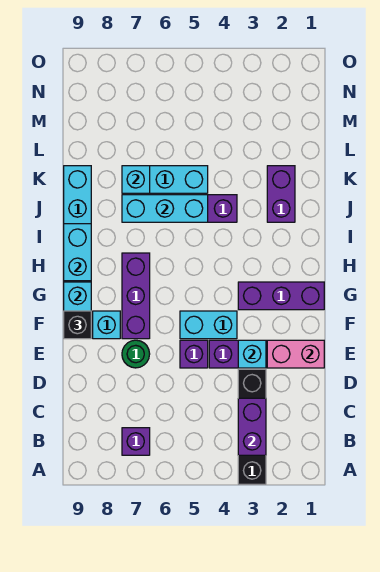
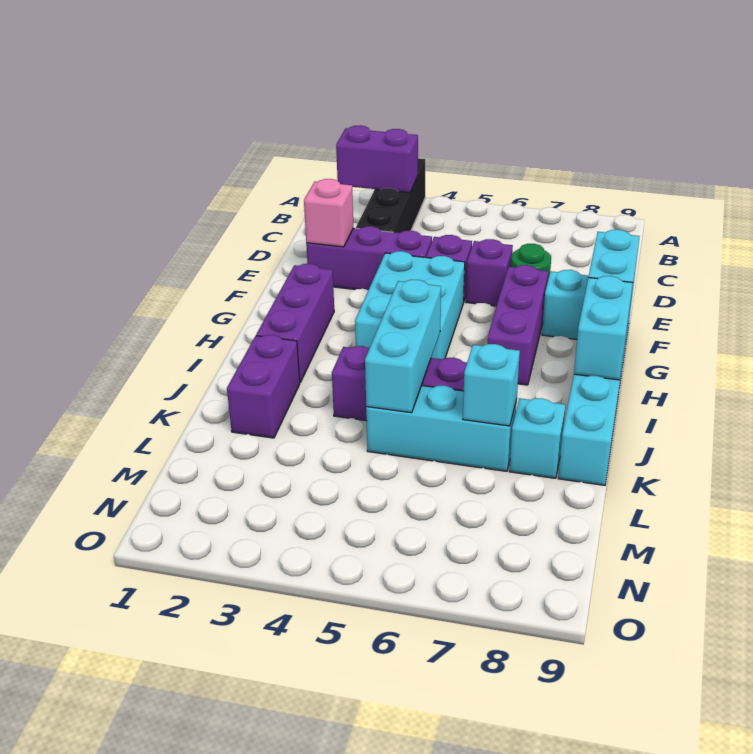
purple brick B3:C3 level 2 -> purple brick B2:B3 level 2
purple brick B7 level 1 -> purple brick E6 level 1
pink brick E1:E2 level 2 -> pink brick E2 level 2
cyan brick E3 level 2 -> cyan brick K8 level 1
cyan brick F4:F5 level 1 -> cyan brick F4:H5 level 1
black brick F9 level 3 -> none
purple brick G1:G3 level 1 -> purple brick G2:I2 level 1
cyan brick J5:J7 level 2 -> cyan brick I5:K5 level 2

